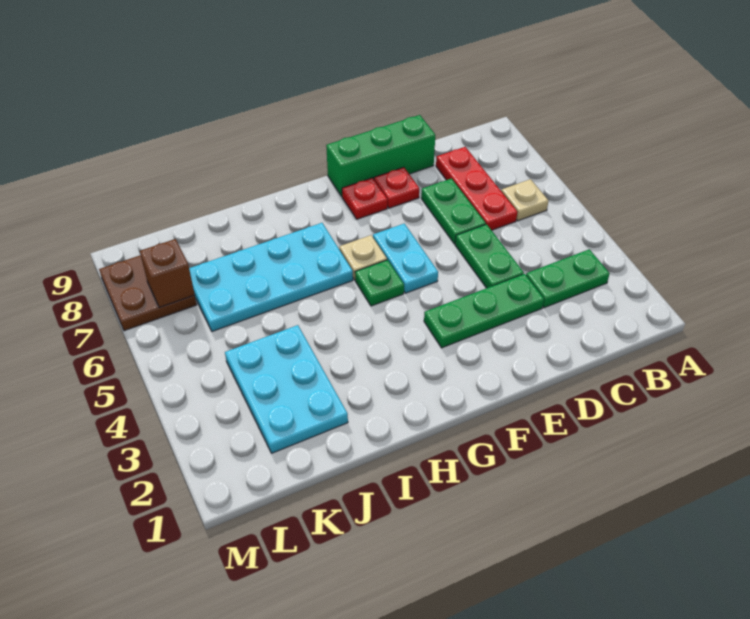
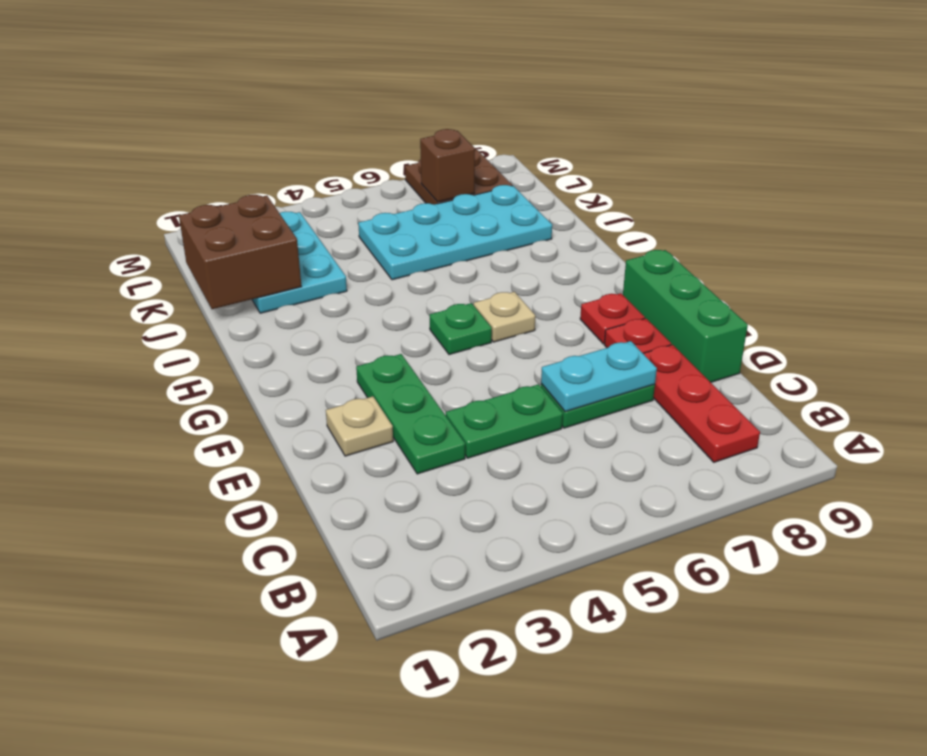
green plate B3:C3 level 1 -> none
tan plate B6 level 1 -> tan plate E2 level 1
red plate C6:C8 level 1 -> red plate B8:D8 level 1
cyan plate F5:F6 level 1 -> cyan plate D6:D7 level 2
cyan plate H6:K7 level 1 -> cyan plate J5:K8 level 1
none -> brown brick J1:K2 level 2
cyan plate J2:K4 level 1 -> cyan plate J2:L3 level 1

